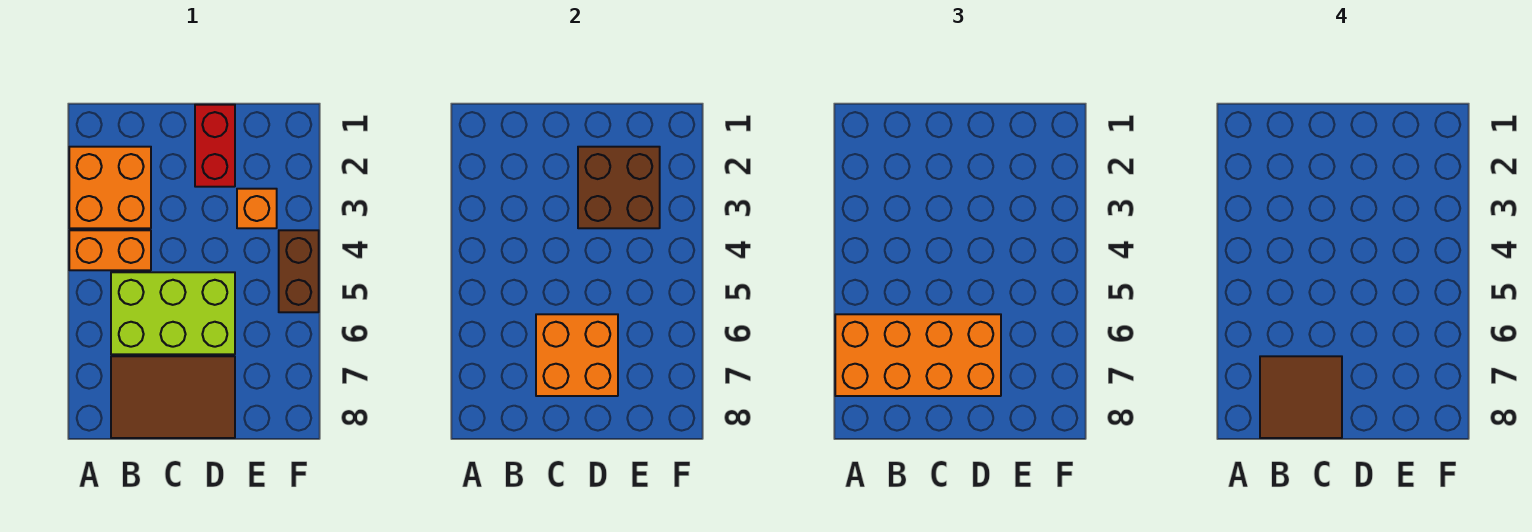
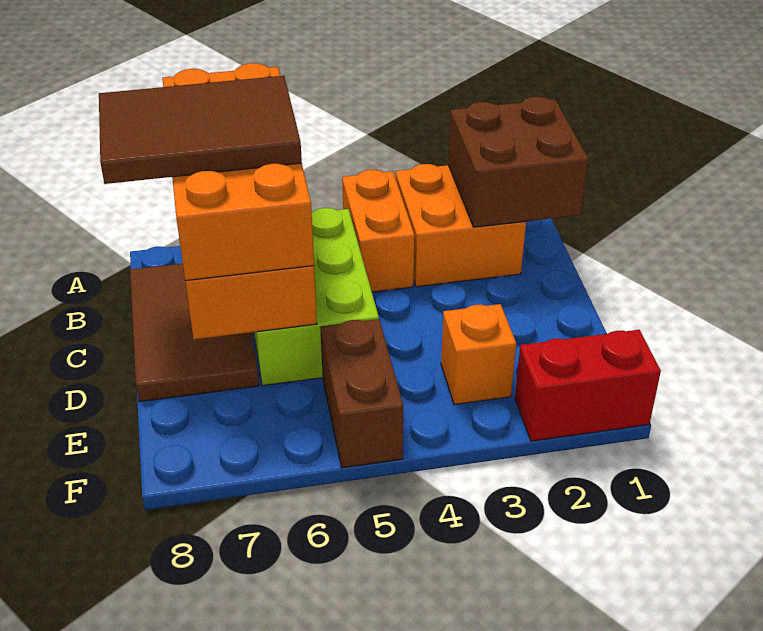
brown tile B7:C8 level 4 -> brown tile B6:C8 level 4
red brick D1:D2 level 1 -> red brick F1:F2 level 1
brown brick D2:E3 level 2 -> brown brick A1:B2 level 2
brown brick F4:F5 level 1 -> brown brick E5:F5 level 1

